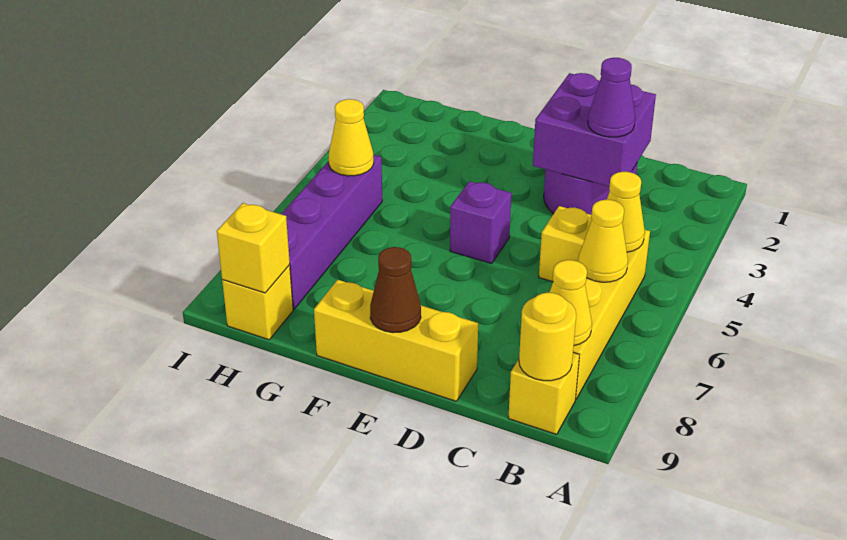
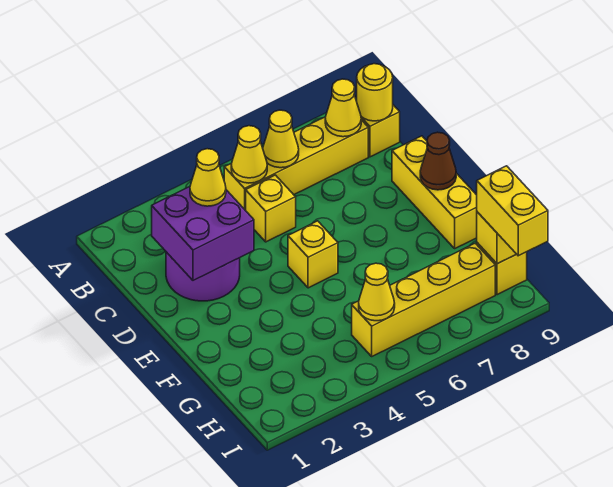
purple cone C3 level 3 -> yellow cone C3 level 3
purple brick E5 level 1 -> yellow brick E5 level 1
purple brick H5:H8 level 1 -> yellow brick H5:H8 level 1
none -> yellow brick H9:I9 level 3

